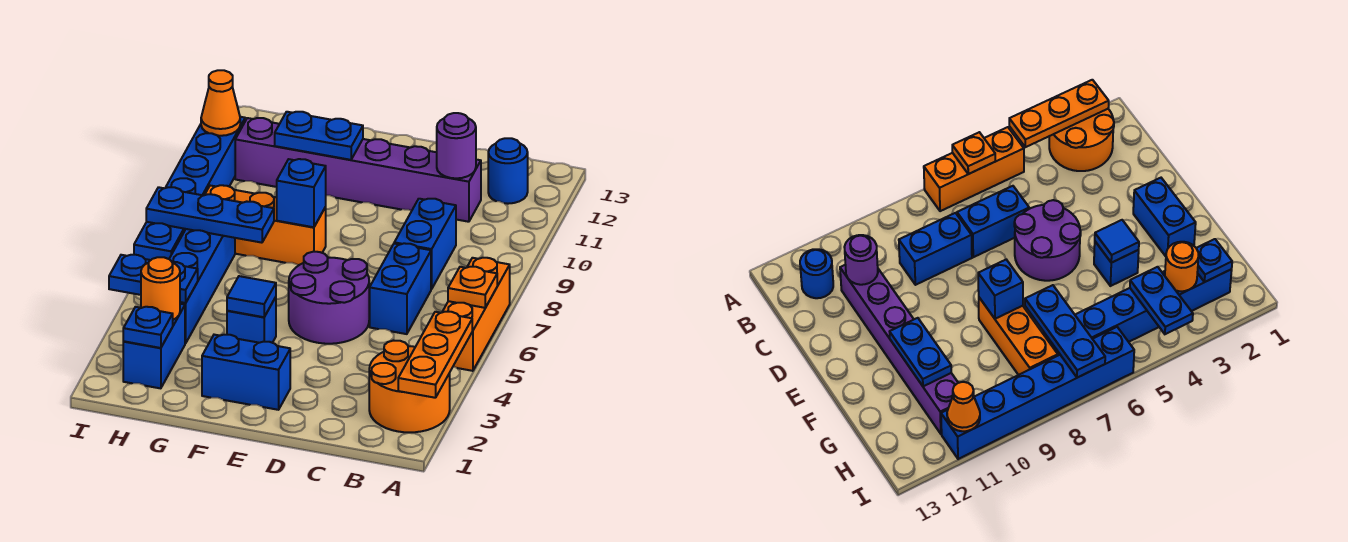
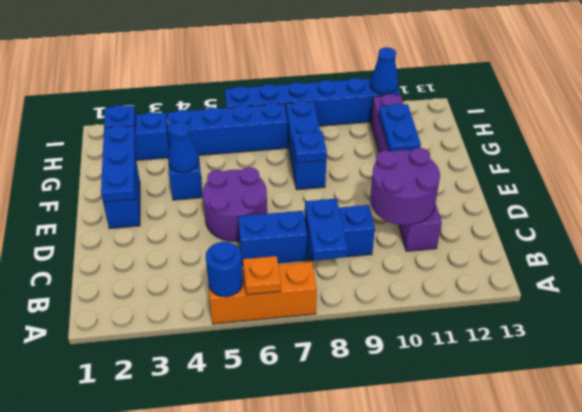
orange round brick A2:B3 level 1 -> none
orange plate A2:A4 level 2 -> none
blue round brick B12 level 1 -> blue round brick A5 level 2
purple round brick C11 level 2 -> purple round brick C10:D11 level 2
blue tile F4 level 2 -> blue cone F4 level 2
orange brick F8:H8 level 1 -> blue brick F8:H8 level 1
blue brick F8 level 2 -> blue plate F8 level 2
blue plate G7:I7 level 2 -> blue plate E2:G2 level 2
orange round brick H3 level 2 -> none
blue plate H4:I4 level 2 -> blue plate B8:C8 level 2
orange cone I11 level 2 -> blue cone I11 level 2

